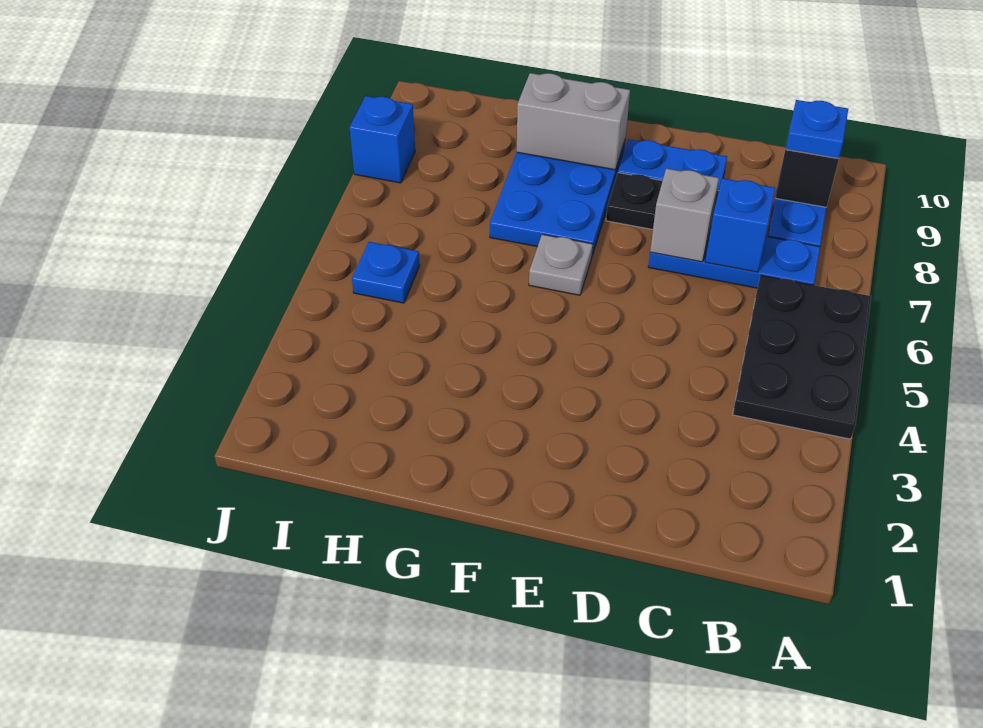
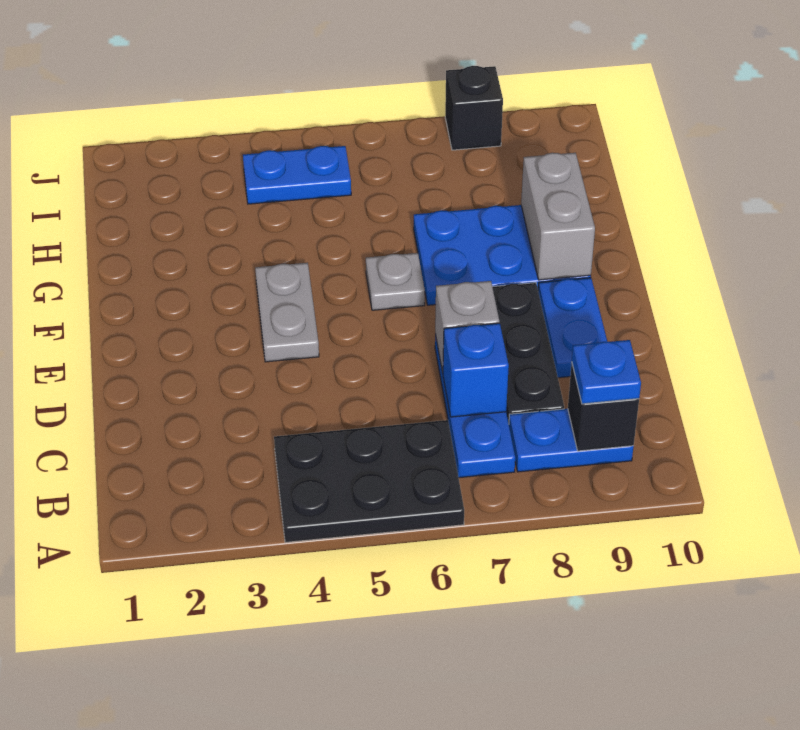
none -> grey plate E4:F4 level 1
blue plate I5 level 1 -> blue plate I4:I5 level 1
blue brick J8 level 1 -> black brick J8 level 1

